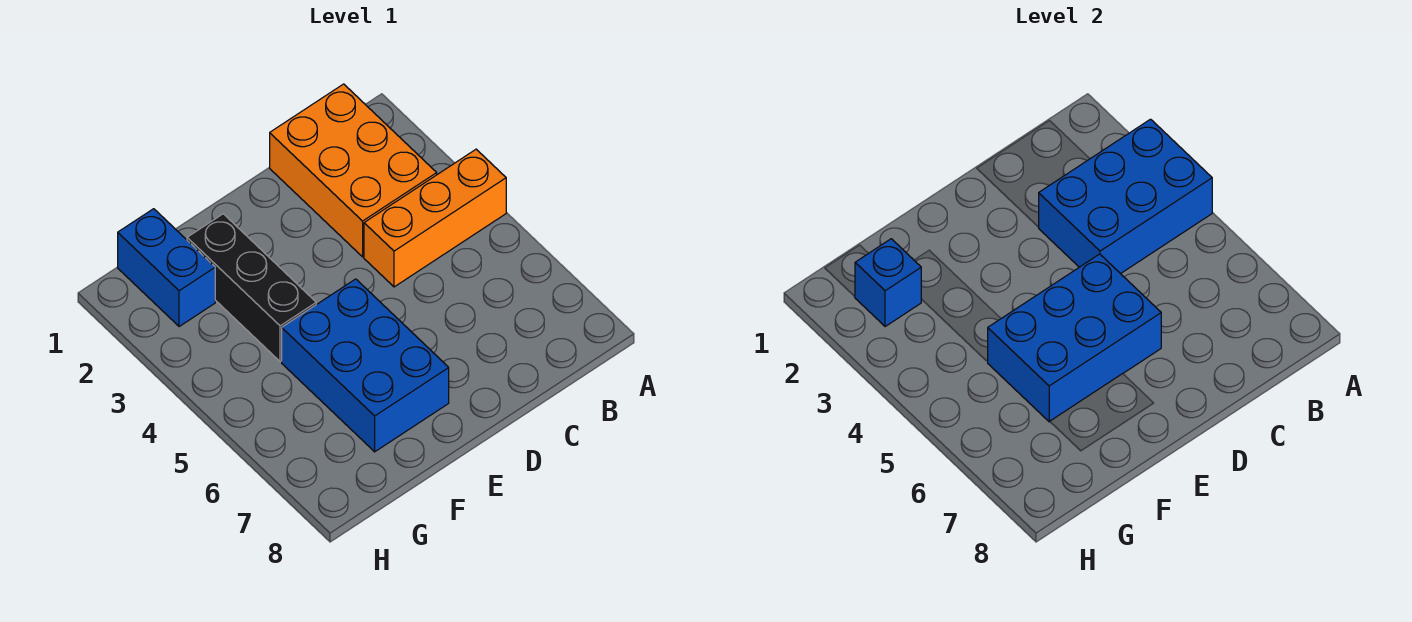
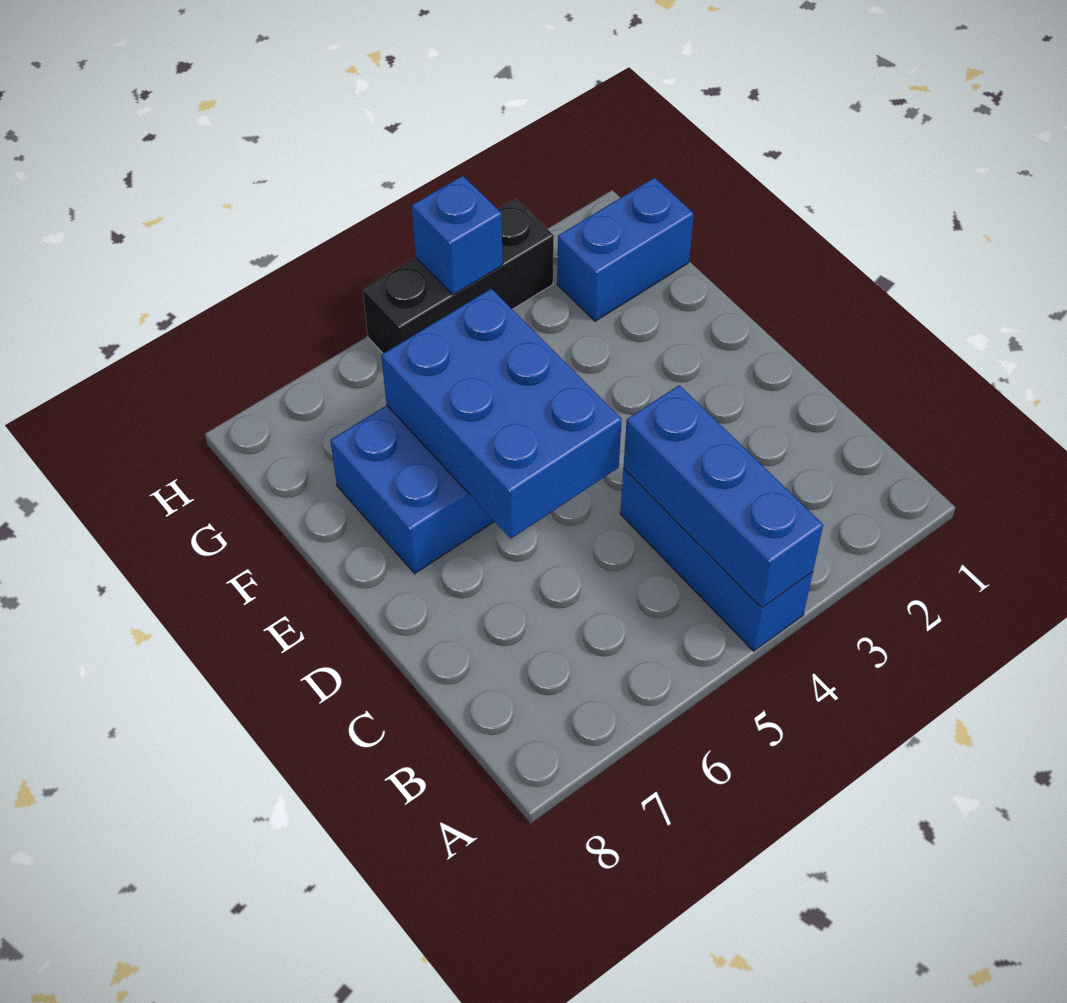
blue brick A3:C4 level 2 -> blue brick A4:C4 level 2
orange brick A4:C4 level 1 -> blue brick A4:C4 level 1
orange brick B1:C3 level 1 -> none
black brick F2:F4 level 1 -> black brick H3:H5 level 1
blue brick G2 level 2 -> blue brick H4 level 2

